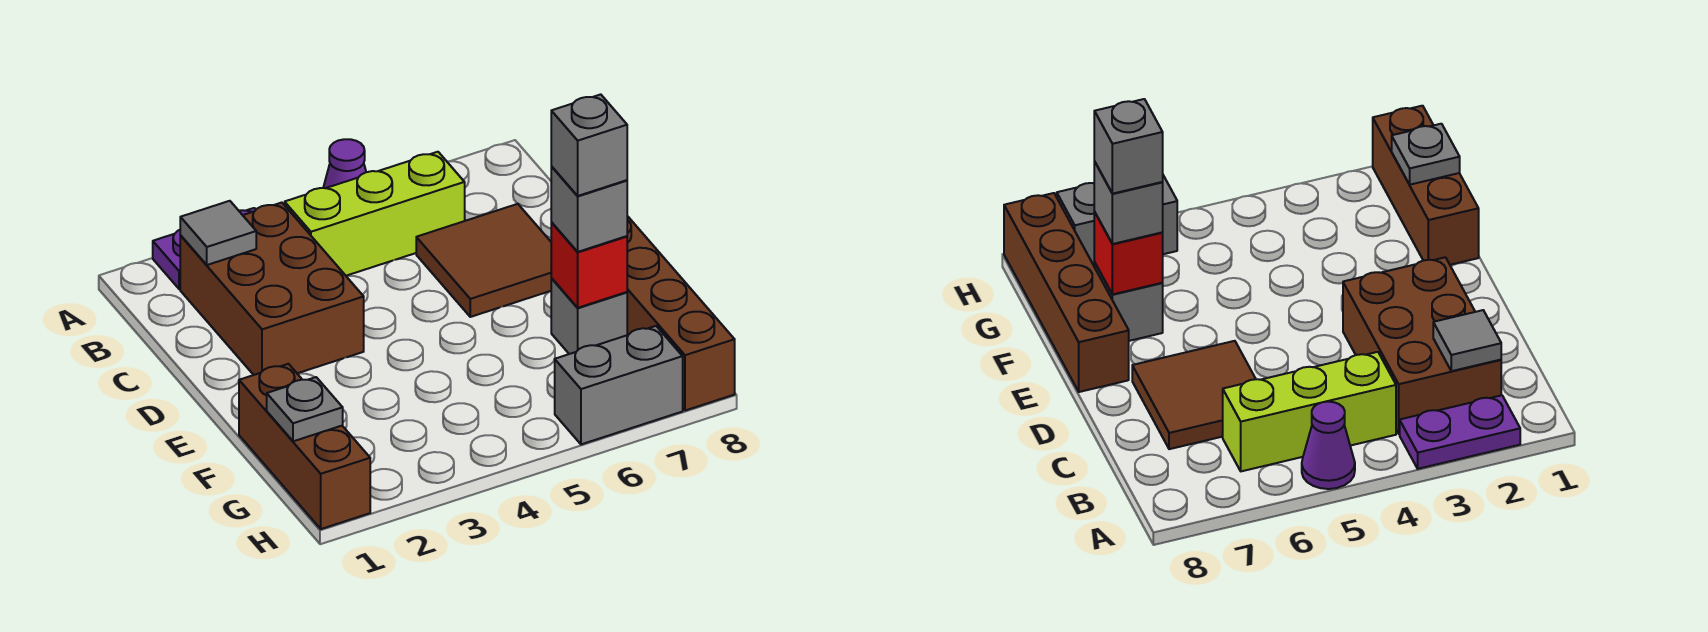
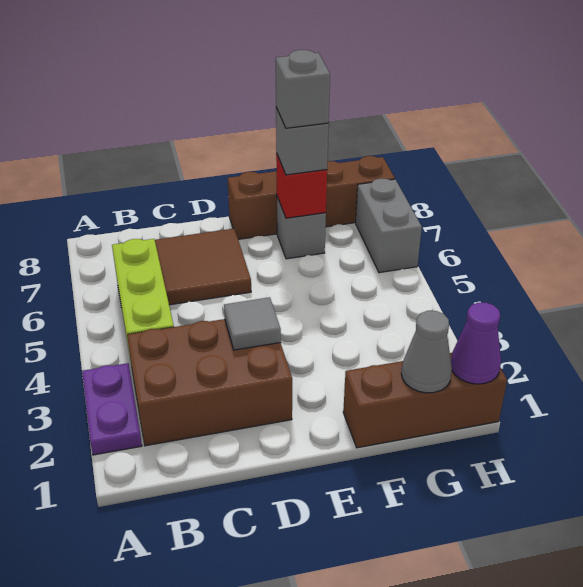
purple cone A5 level 1 -> purple cone H1 level 2
grey tile B2 level 2 -> grey tile D3 level 2
grey plate G1 level 2 -> grey cone G1 level 2

